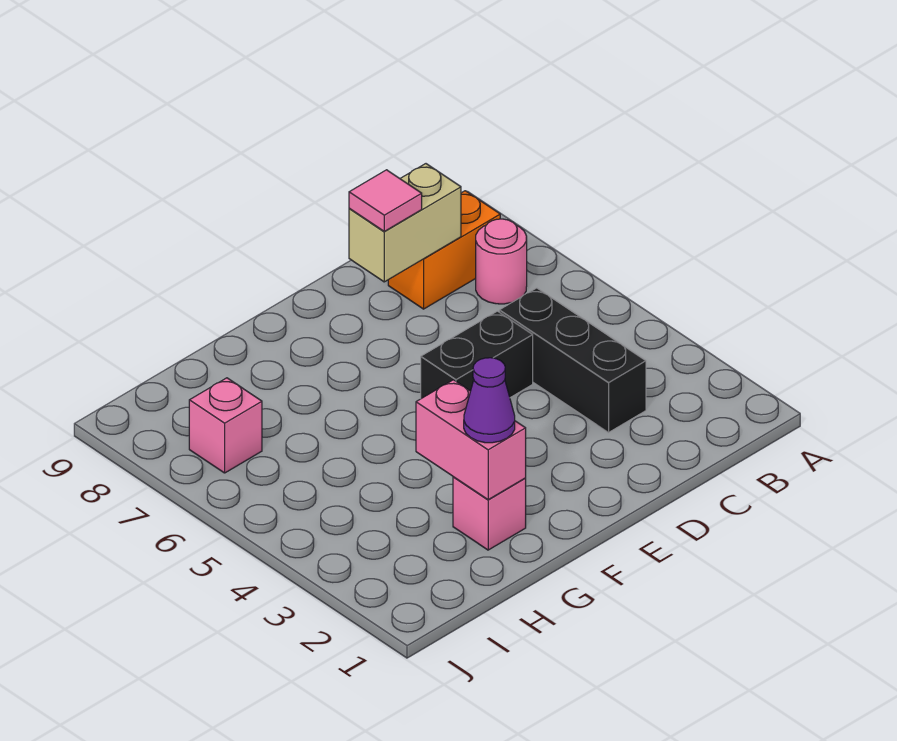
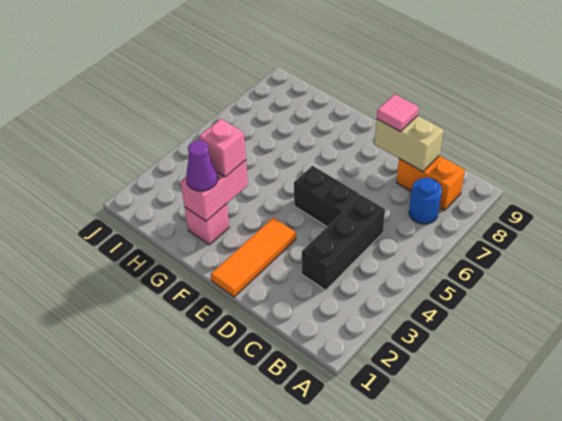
pink round brick B7 level 1 -> blue round brick B7 level 1
none -> orange tile E1:E3 level 1
pink brick I7 level 1 -> pink brick G3 level 3

